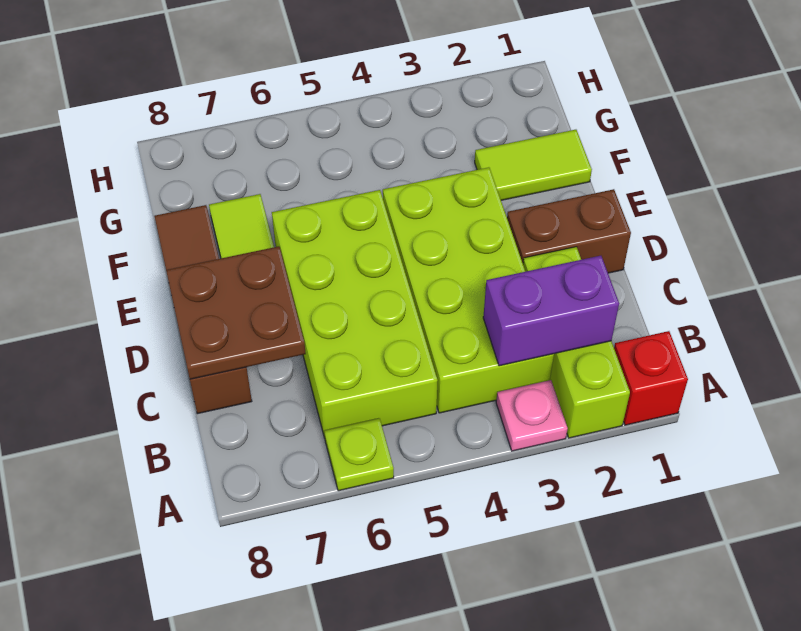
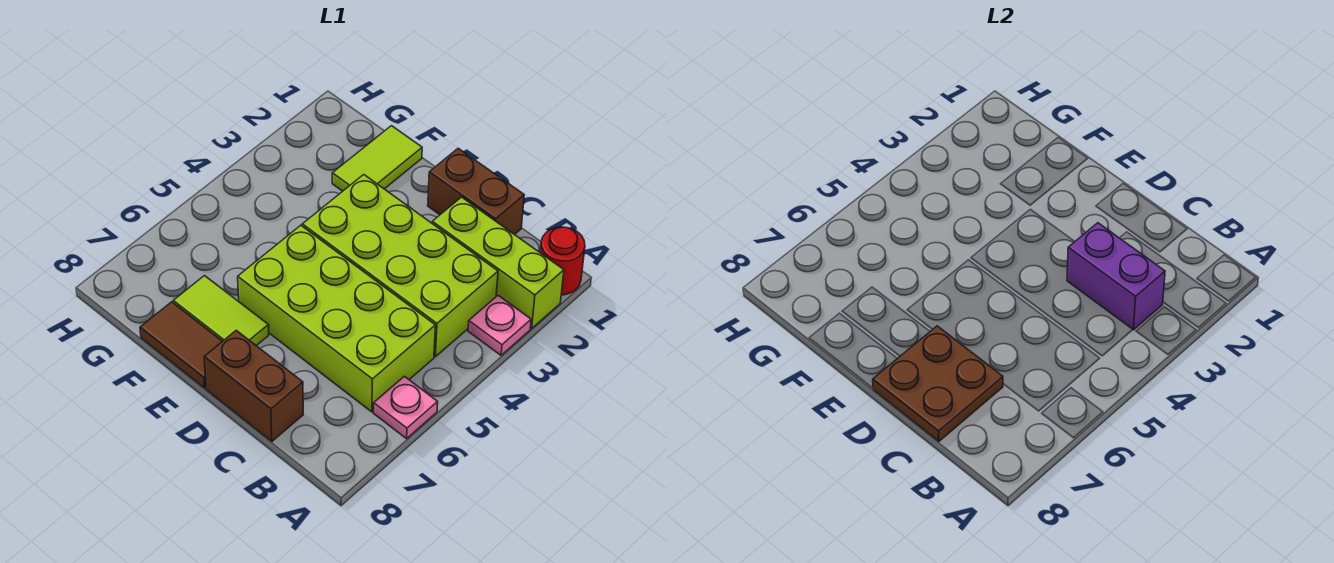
red brick A1 level 1 -> red round brick A1 level 1
lime plate A6 level 1 -> pink plate A6 level 1
purple brick B2:B3 level 2 -> purple brick B3:C3 level 2
brown brick D1:D2 level 1 -> brown brick C1:D1 level 1

